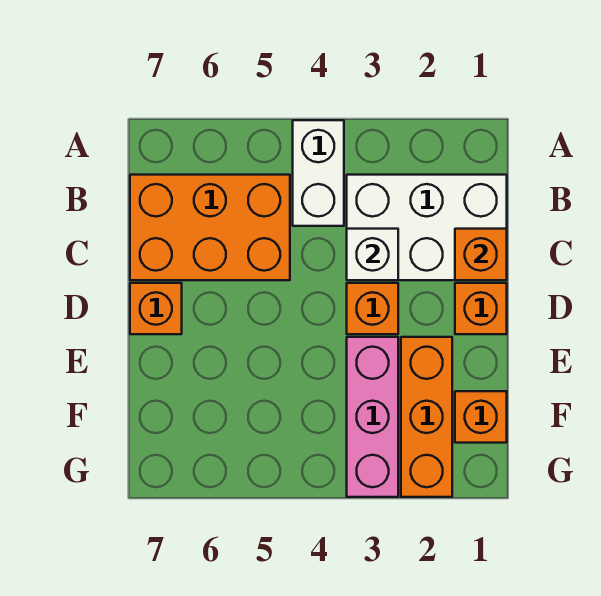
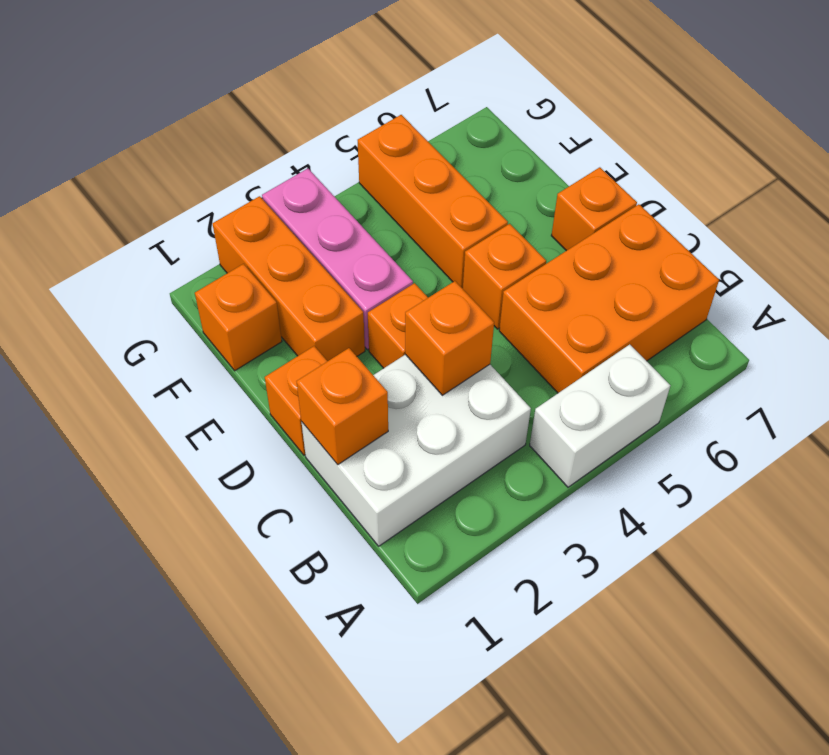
white brick A4:B4 level 1 -> white brick A4:A5 level 1
white brick C3 level 2 -> orange brick C3 level 2
none -> orange brick D5 level 1
none -> orange brick E5:G5 level 1

